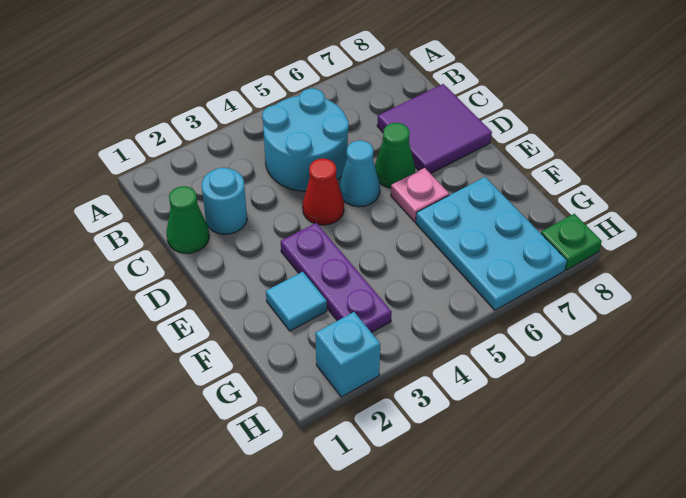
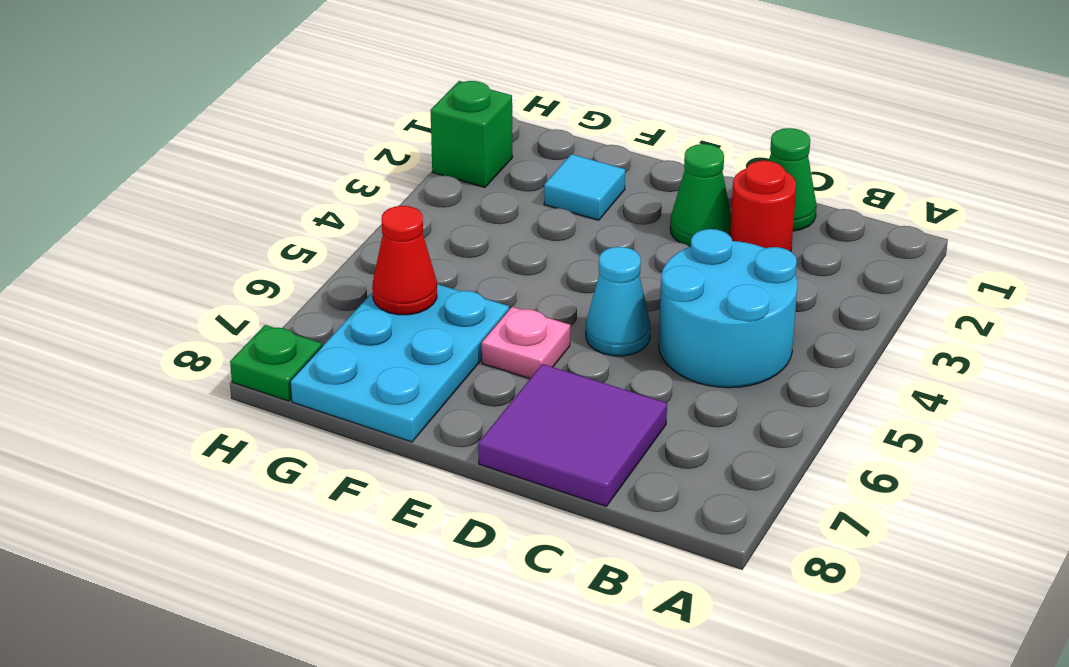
cyan round brick C2 level 1 -> red round brick C2 level 1
red cone D4 level 1 -> red cone G6 level 2
green cone D6 level 1 -> green cone D2 level 1
purple plate E3:G3 level 1 -> none
cyan plate F6:H7 level 1 -> cyan plate F6:G8 level 1
cyan brick H2 level 1 -> green brick H2 level 1

